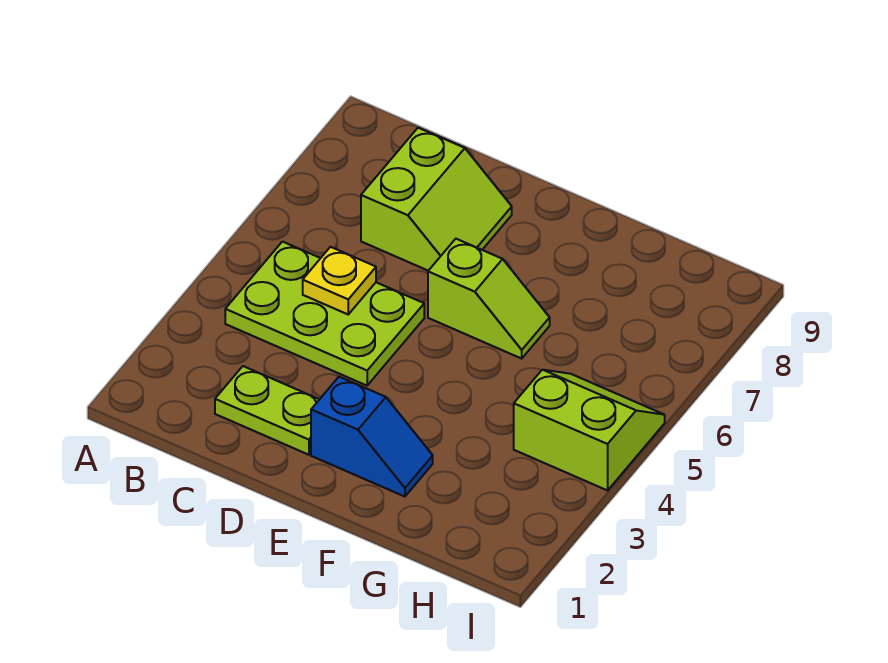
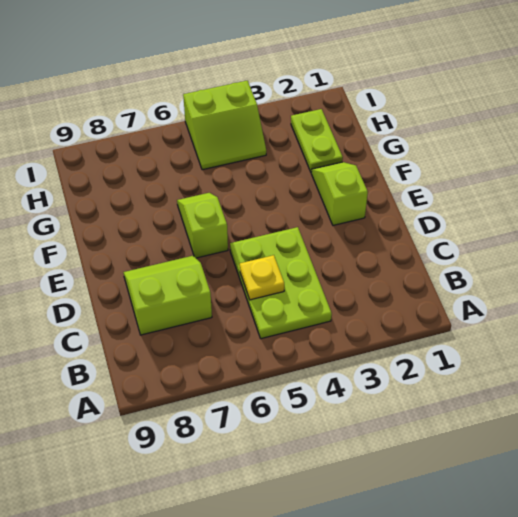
lime plate C2:D2 level 1 -> lime plate G2:H2 level 1
blue slope E2:F2 level 1 top E -> lime slope E2:F2 level 1 top E
lime slope H4:I5 level 1 top 4 -> lime slope H4:I5 level 1 top I

